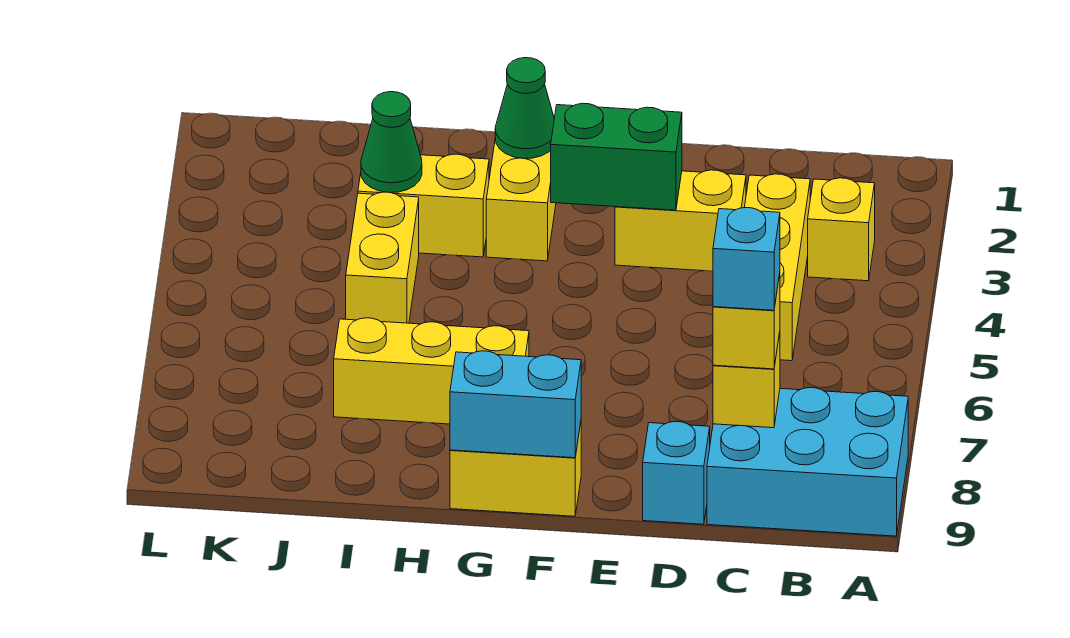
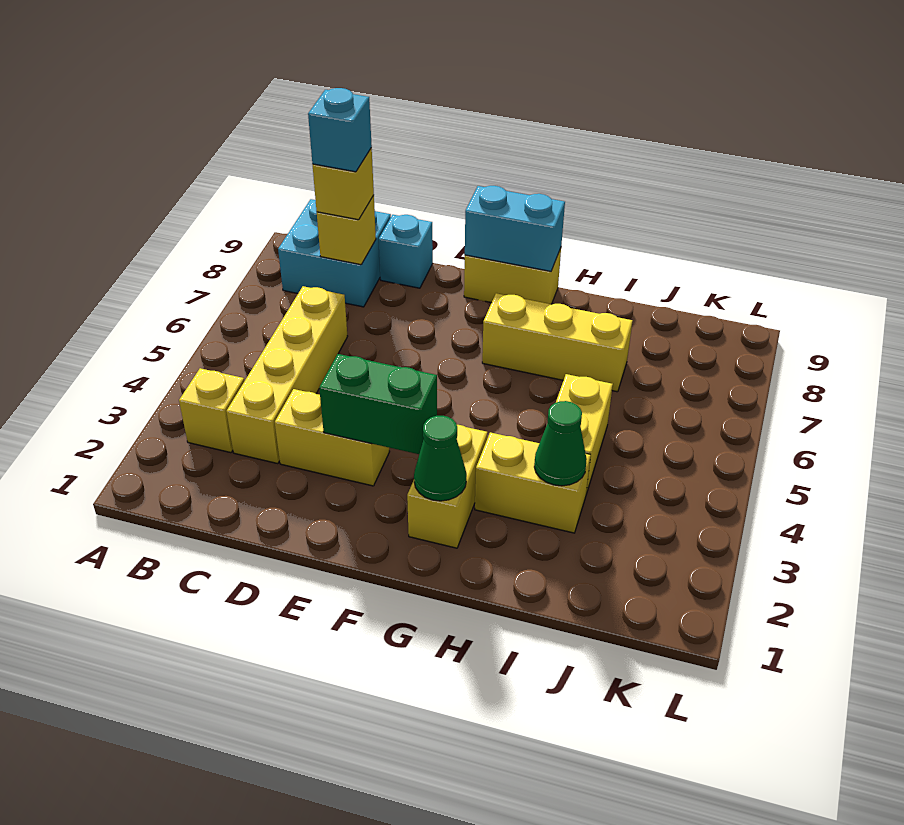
cyan brick A8:C9 level 1 -> cyan brick B8:C9 level 1
yellow brick C3:C5 level 1 -> yellow brick C3:C6 level 1

